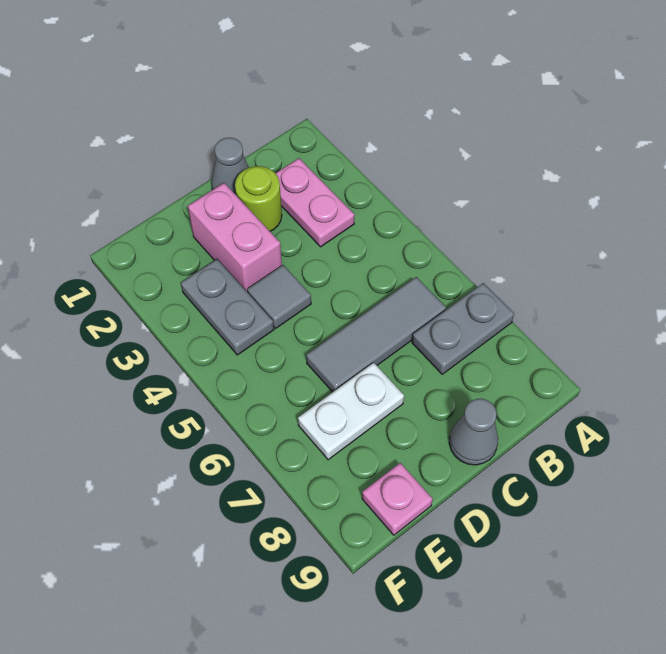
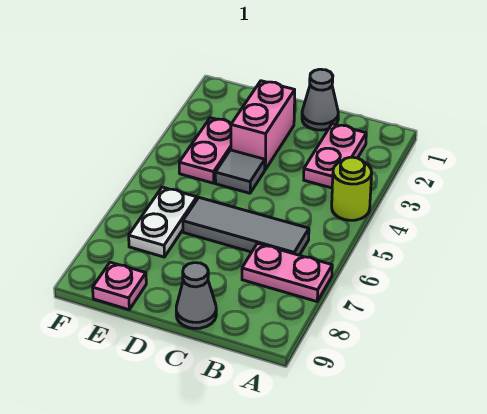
grey plate A7:B7 level 1 -> pink plate A7:B7 level 1
lime round brick C2 level 1 -> lime round brick A4 level 1
white plate D7:E7 level 1 -> white plate E6:E7 level 1
grey plate E3:E4 level 1 -> pink plate E3:E4 level 1

